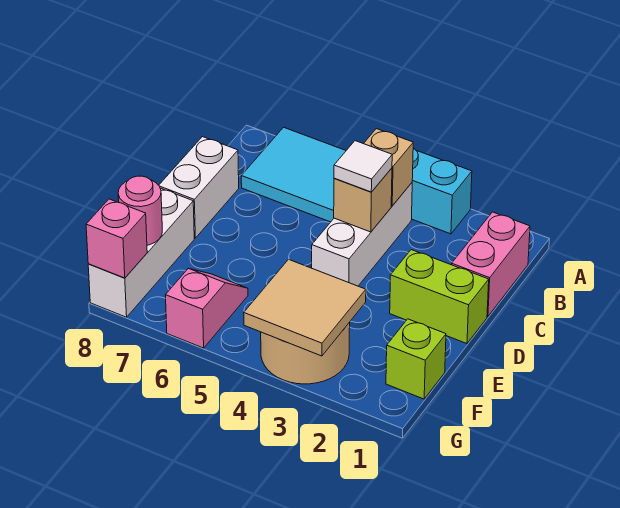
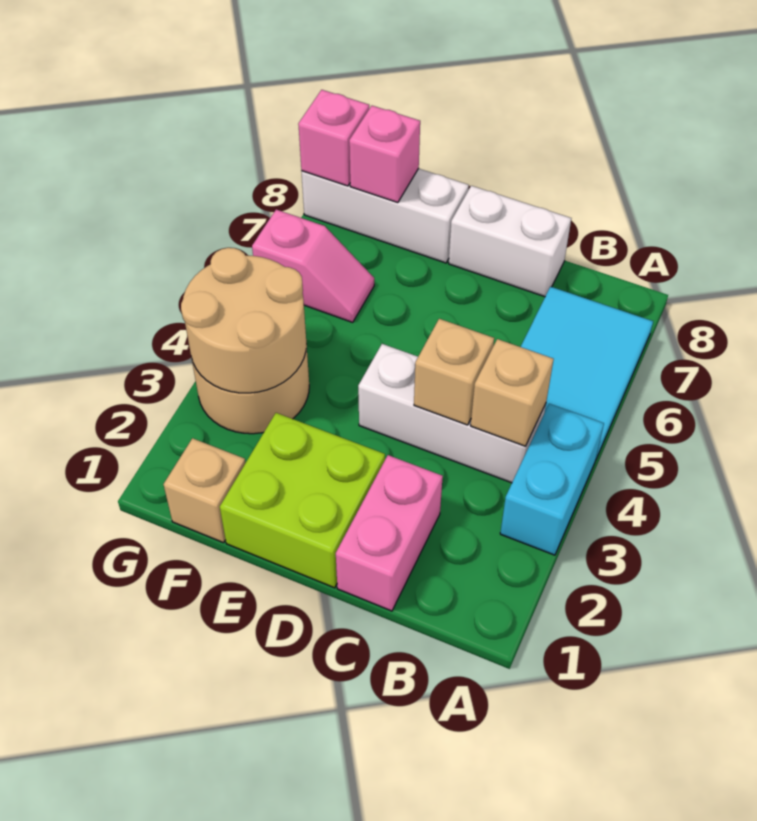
pink brick B1:C1 level 1 -> pink brick C1:C2 level 1
white tile C4 level 3 -> none
lime brick D1:D2 level 1 -> lime brick D1:E2 level 1
lime brick F1 level 1 -> tan brick F1 level 1
tan tile F3:G4 level 2 -> tan round brick F3:G4 level 2
pink round brick F8 level 2 -> pink brick F8 level 2

